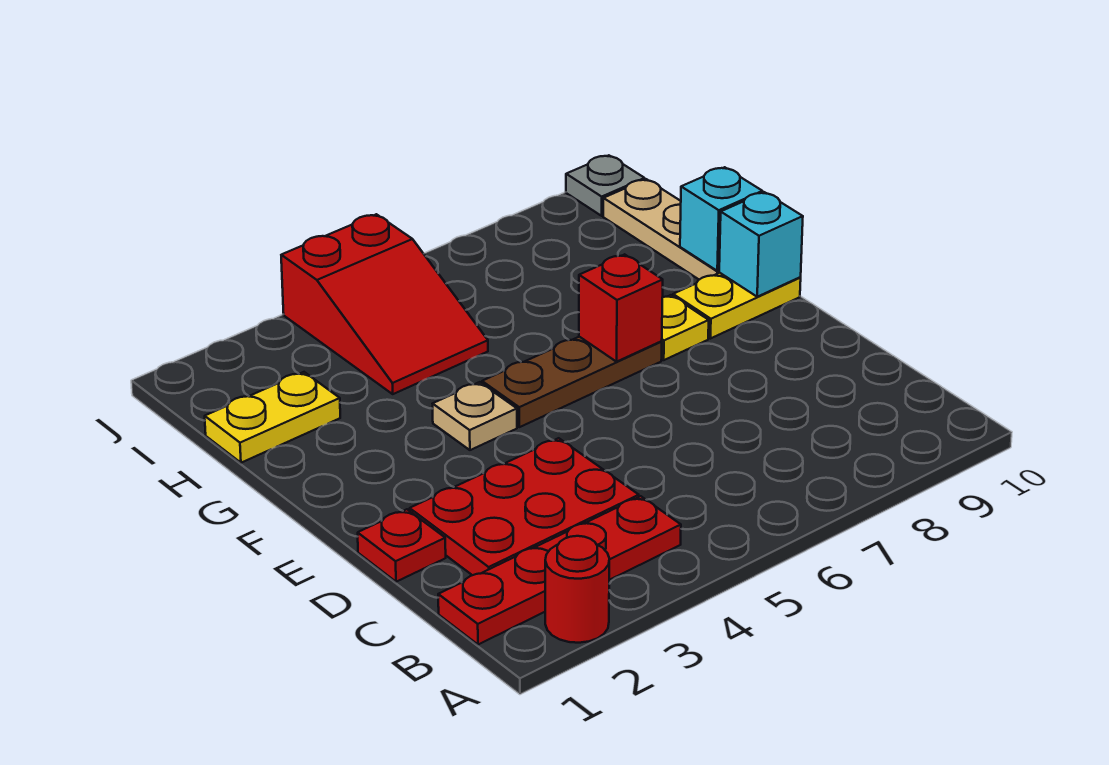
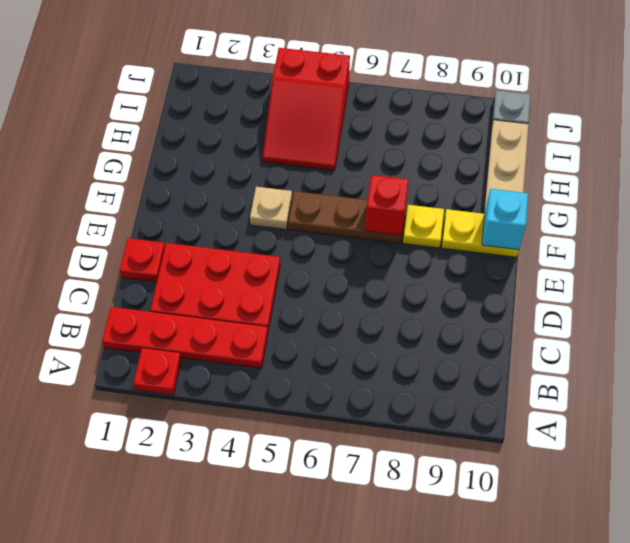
red round brick A2 level 1 -> red plate A2 level 1
cyan brick G10 level 2 -> none
yellow plate H1:H2 level 1 -> none

